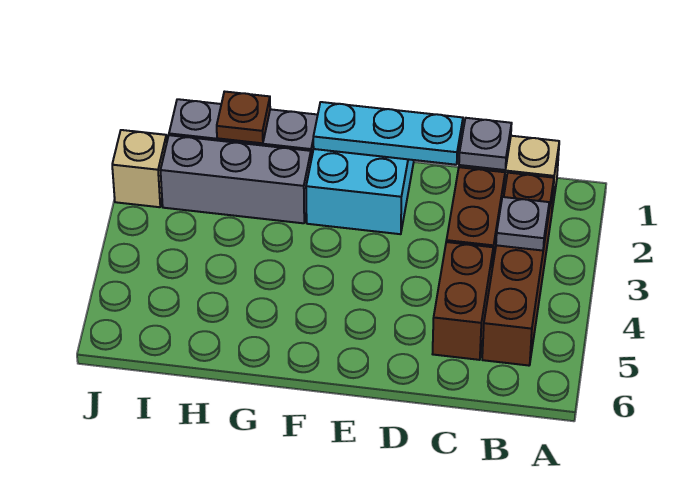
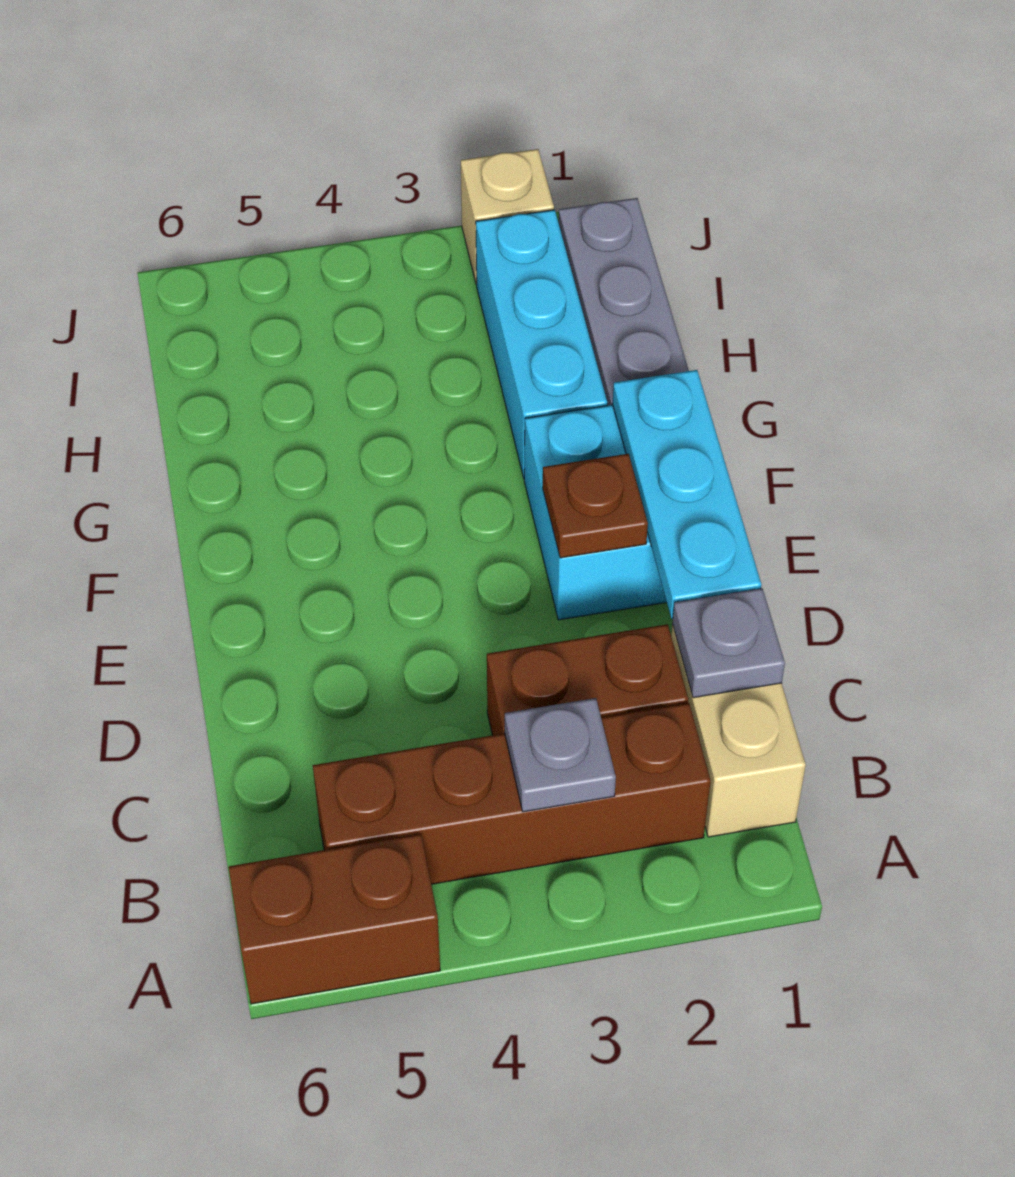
brown brick C4:C5 level 1 -> brown brick A5:A6 level 1
grey brick G2:I2 level 1 -> cyan brick G2:I2 level 1
brown plate H1 level 2 -> brown plate E2 level 2

